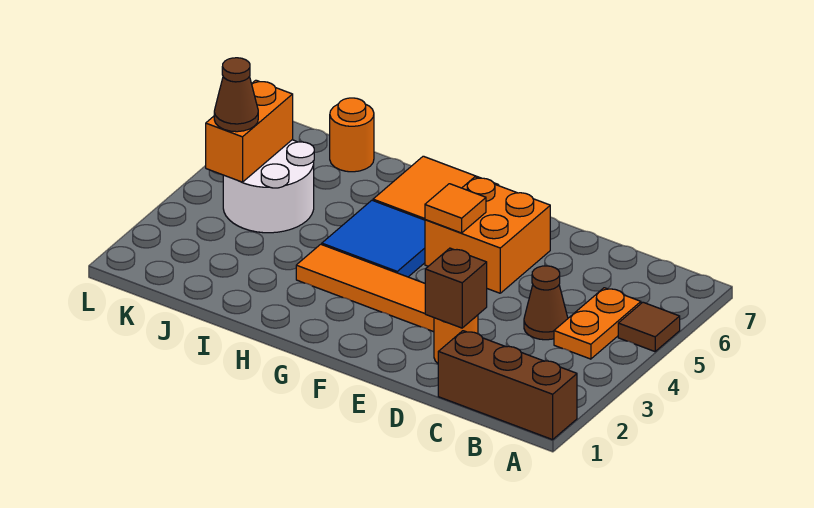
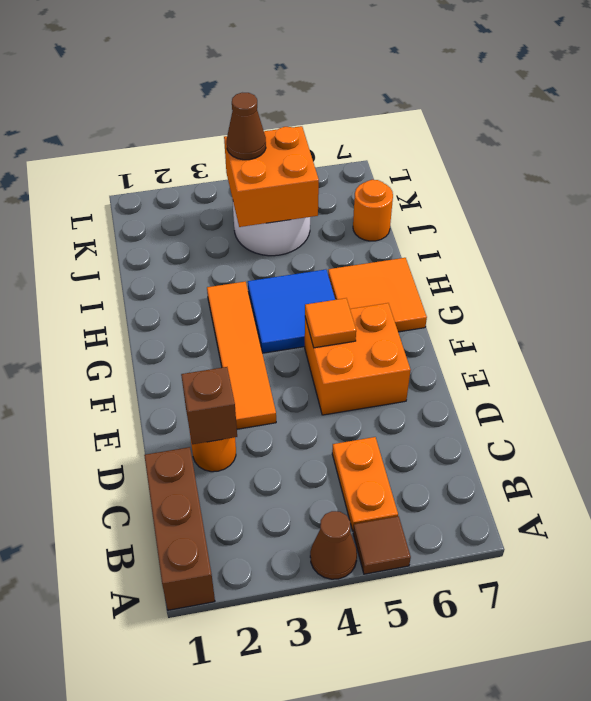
orange plate B4:B5 level 1 -> orange plate B5:C5 level 1
brown cone C4 level 1 -> brown cone A4 level 1
orange brick K4:K5 level 2 -> orange brick J4:K5 level 2

